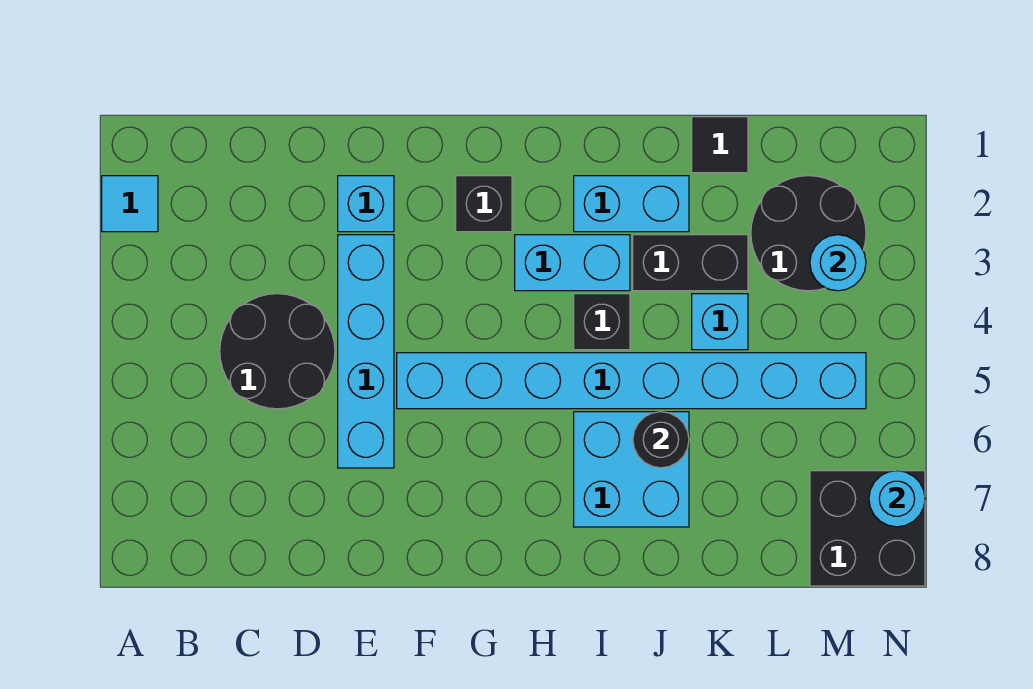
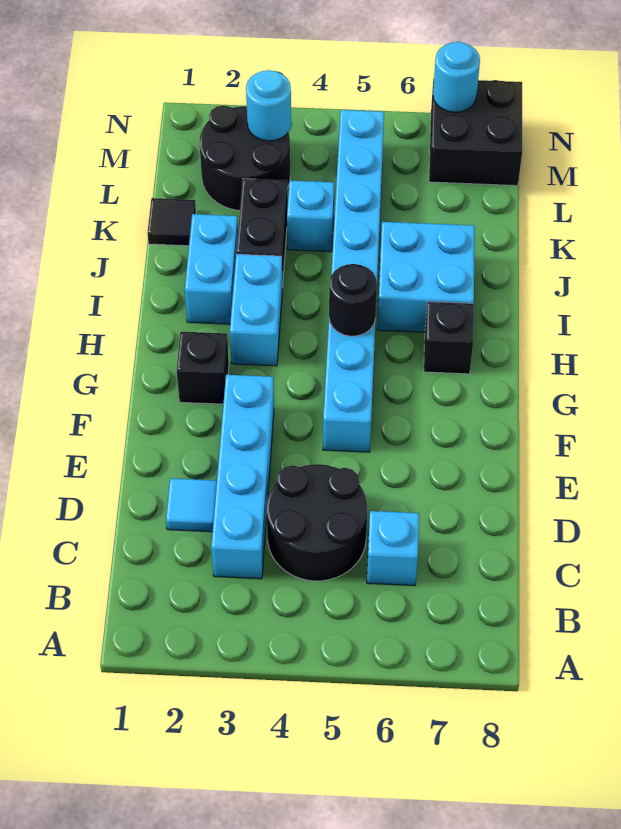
cyan tile A2 level 1 -> cyan tile D2 level 1
cyan brick E2 level 1 -> cyan brick C6 level 1
cyan brick E3:E6 level 1 -> cyan brick C3:F3 level 1
black brick I4 level 1 -> black brick H7 level 1
black round brick J6 level 2 -> black round brick H5 level 2

